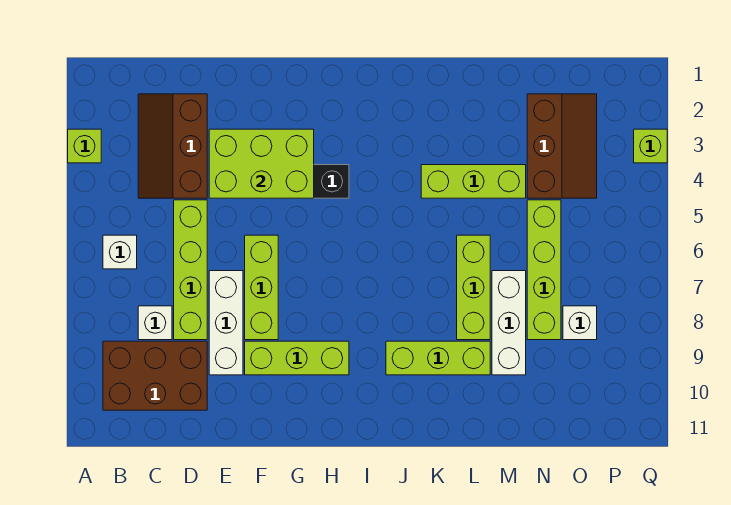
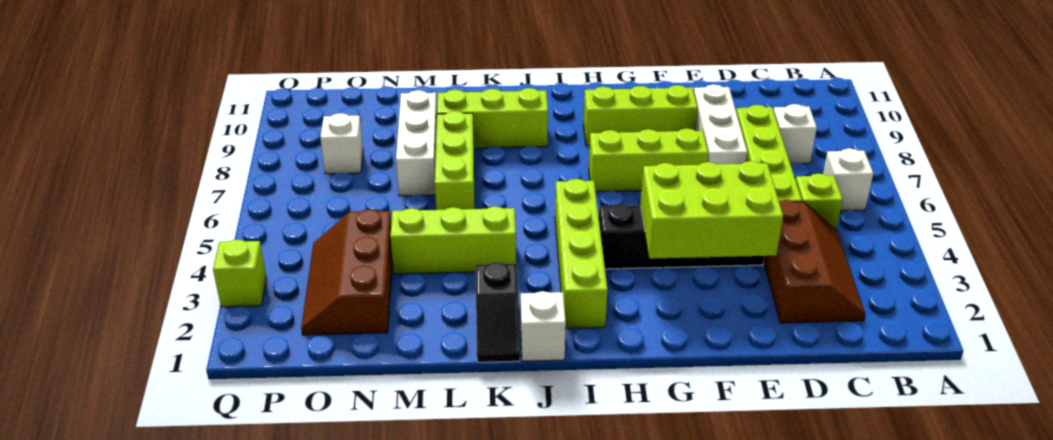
lime brick A3 level 1 -> lime brick C5 level 1
brown brick B9:D10 level 1 -> none
lime brick F6:F8 level 1 -> lime brick F7:H7 level 1
none -> white brick J1 level 1
none -> black slope K1:K2 level 1 top 2
lime brick N5:N8 level 1 -> lime brick I2:I5 level 1

